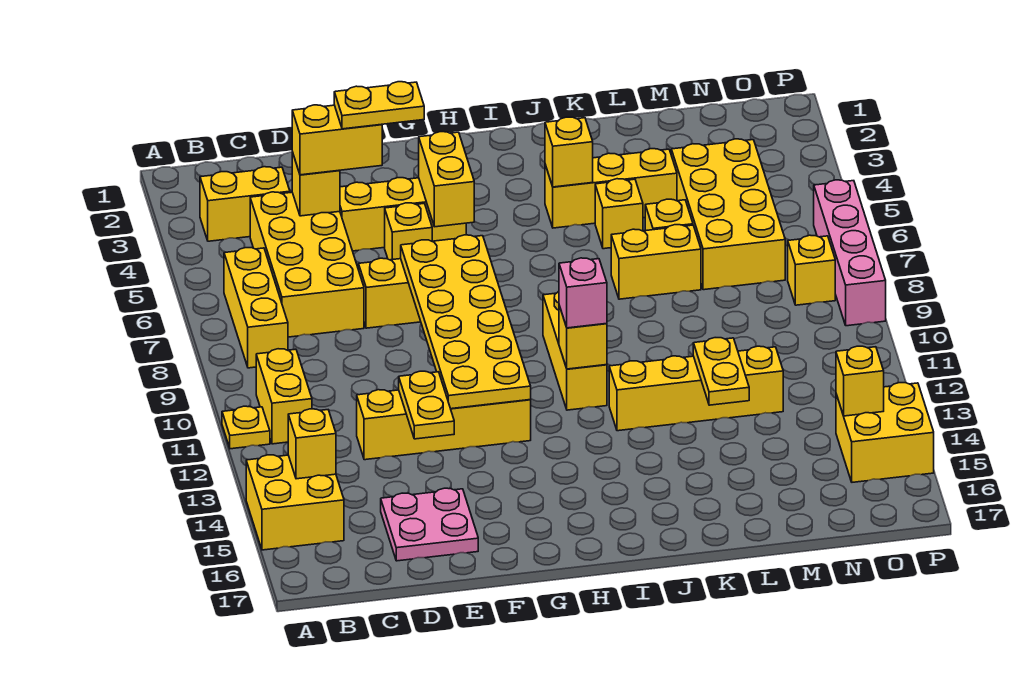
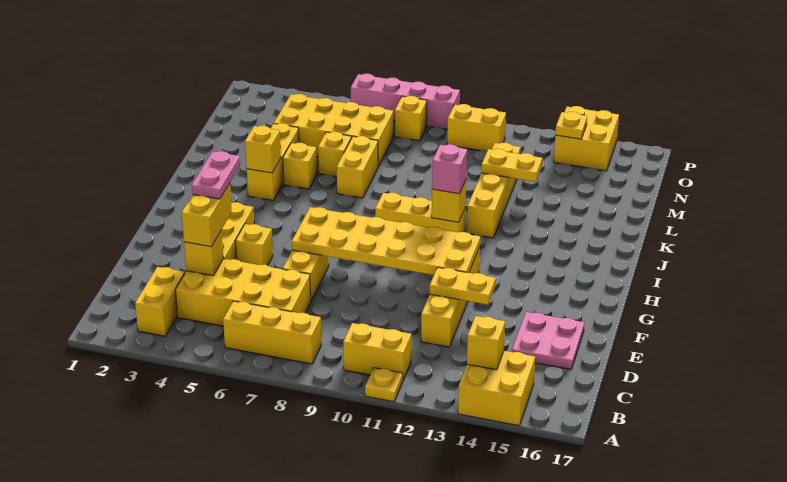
yellow plate E4:F4 level 4 -> pink plate E4:F4 level 4
yellow brick G4:G5 level 2 -> yellow brick O10:O11 level 1
yellow brick O14 level 2 -> yellow plate O14 level 2

